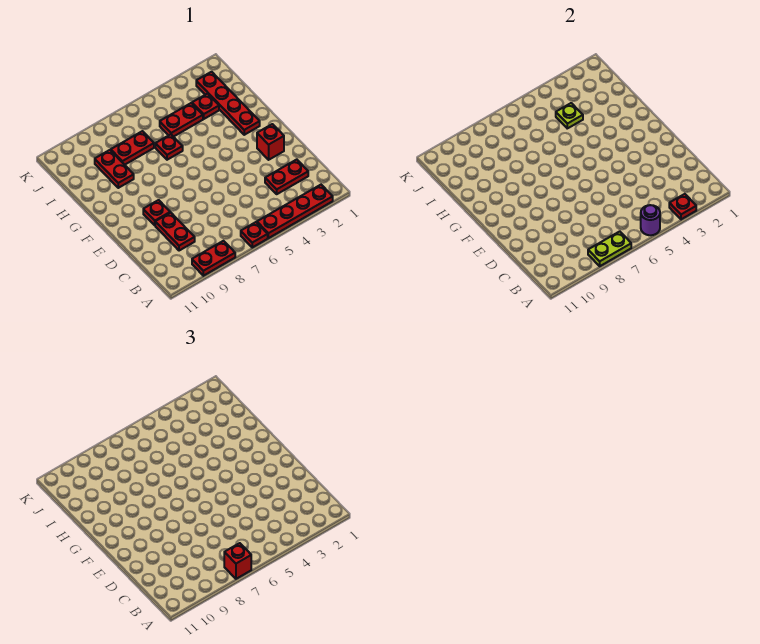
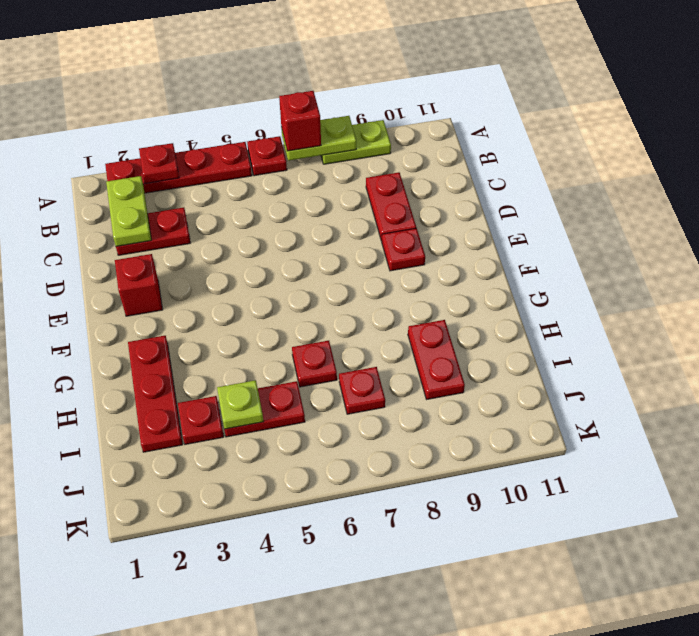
purple round brick A5 level 2 -> none
red plate A8:A9 level 1 -> lime plate A8:A9 level 1
none -> lime plate B2:C2 level 2
red plate G2:J2 level 1 -> red plate G2:I2 level 1
red plate I7:I8 level 1 -> red plate I7 level 1

